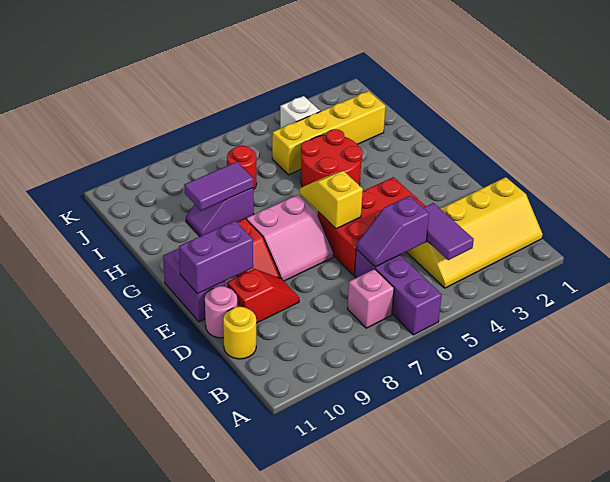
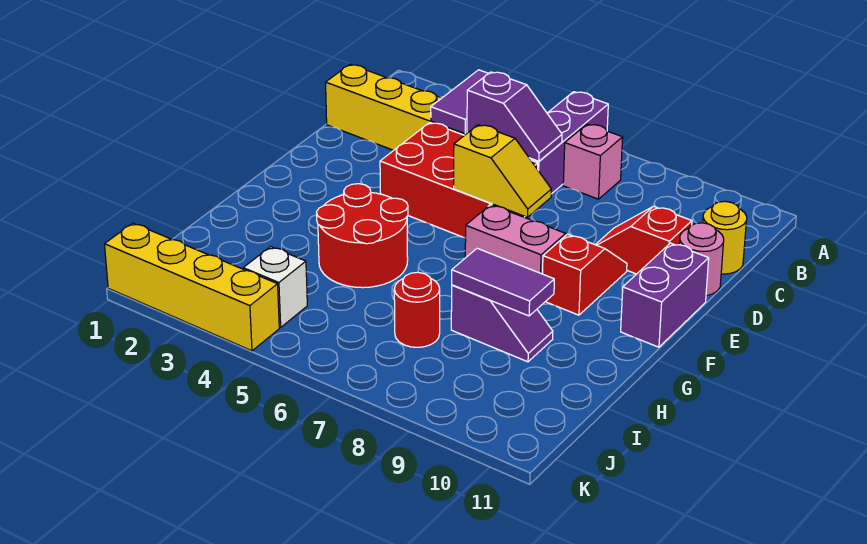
yellow slope E6:F6 level 2 top E -> yellow slope E6:E7 level 2 top 6
purple brick E10:E11 level 2 -> none
yellow brick I2:I5 level 1 -> yellow brick K1:K4 level 1

